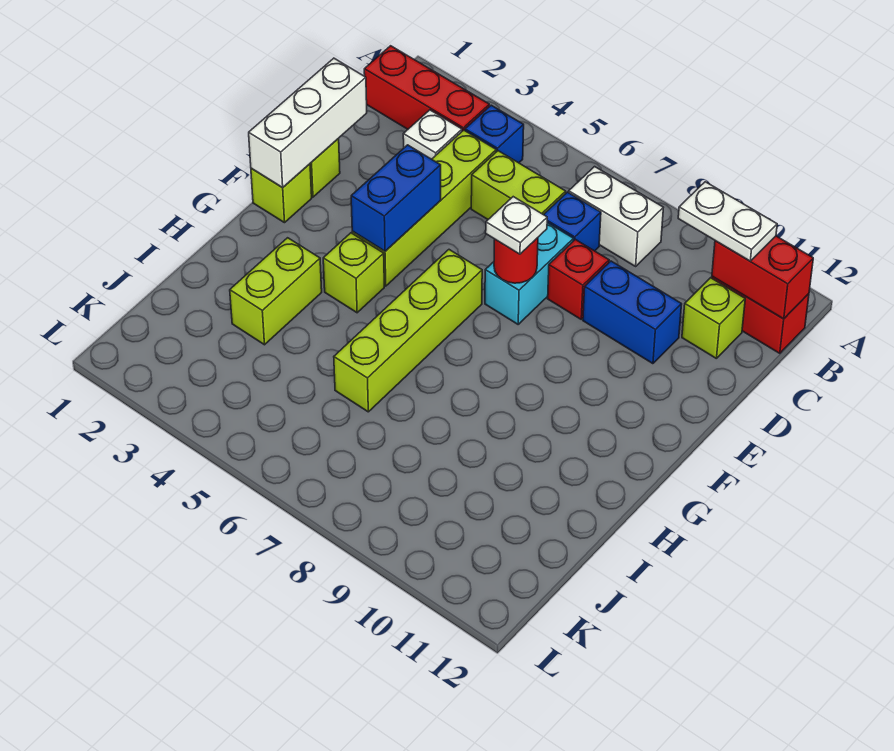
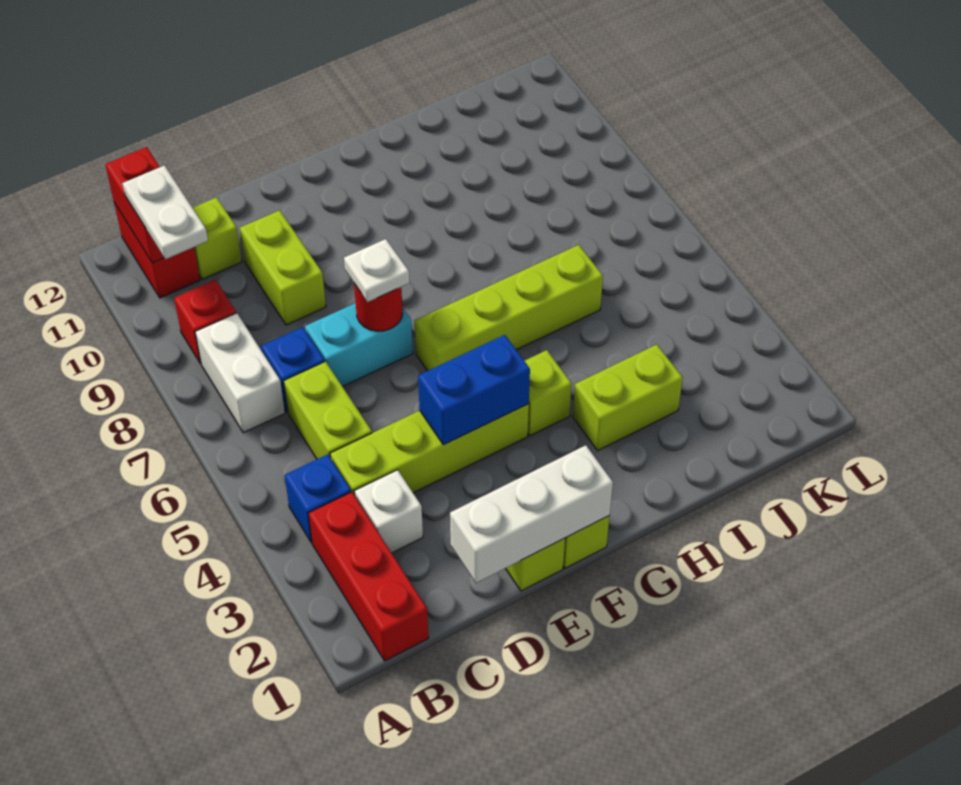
red brick D8 level 1 -> red brick B9 level 1
blue brick D9:D10 level 1 -> lime brick D9:D10 level 1

